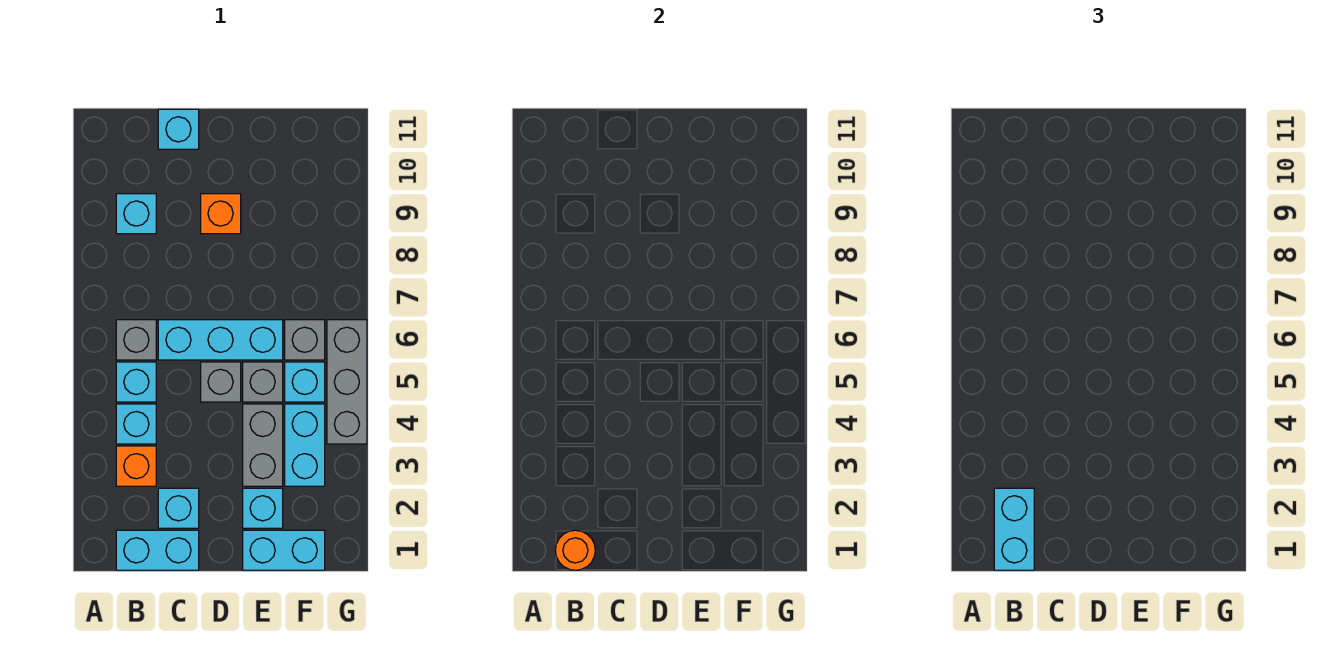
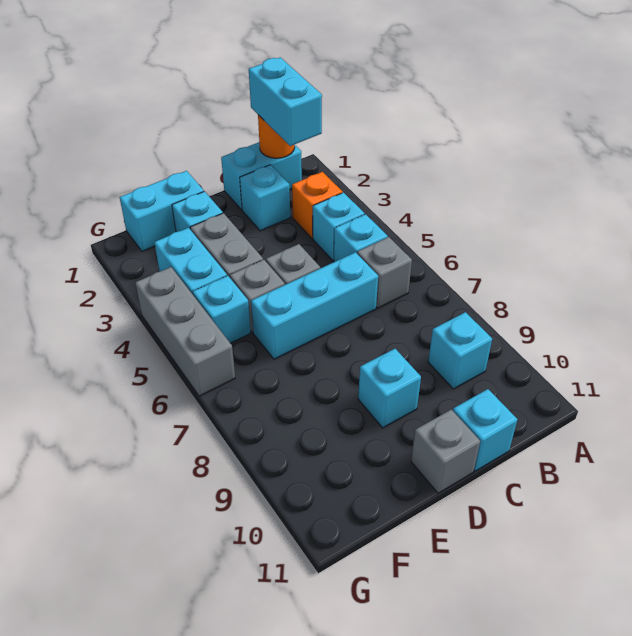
orange brick D9 level 1 -> cyan brick D9 level 1
grey brick F6 level 1 -> grey brick D11 level 1

